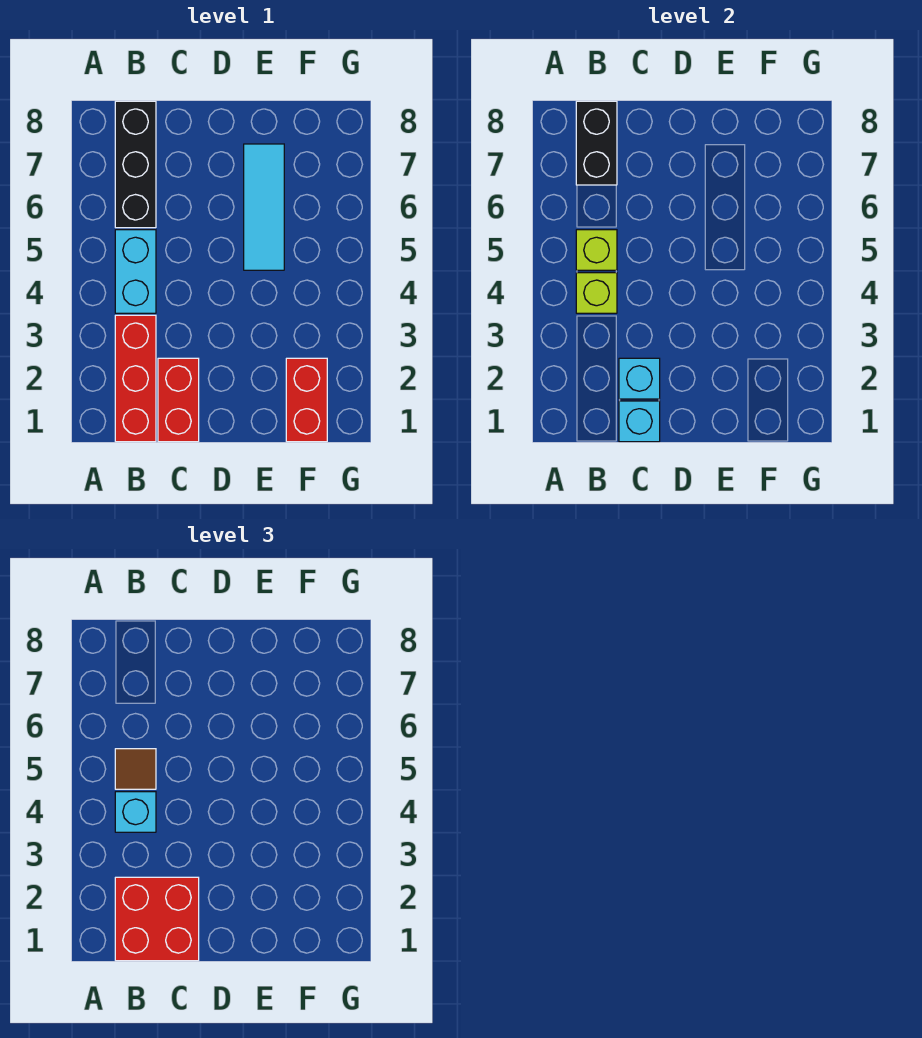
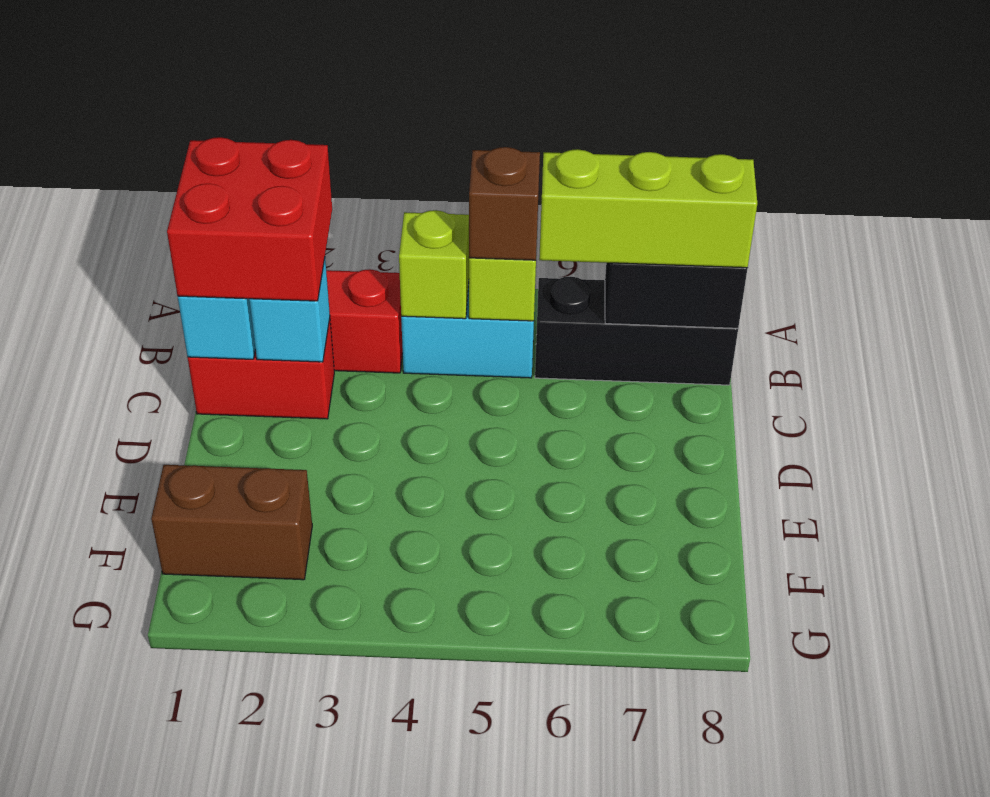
cyan brick B4 level 3 -> none
brown tile B5 level 3 -> brown brick B5 level 3
none -> lime brick B6:B8 level 3
cyan tile E5:E7 level 1 -> none
red brick F1:F2 level 1 -> brown brick F1:F2 level 1

